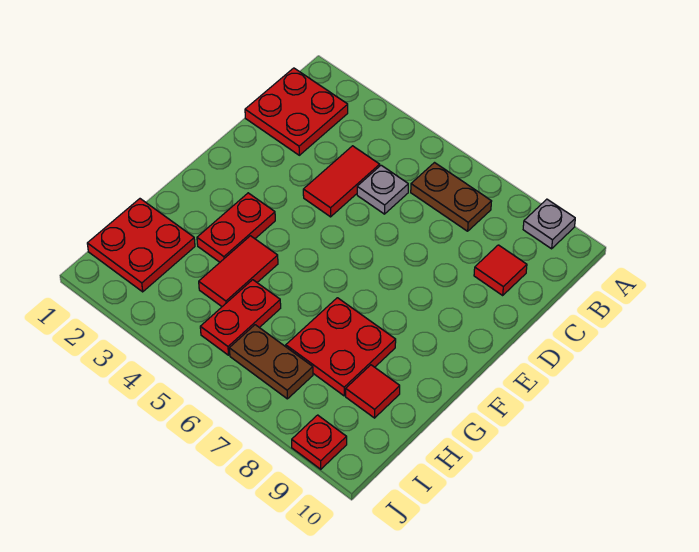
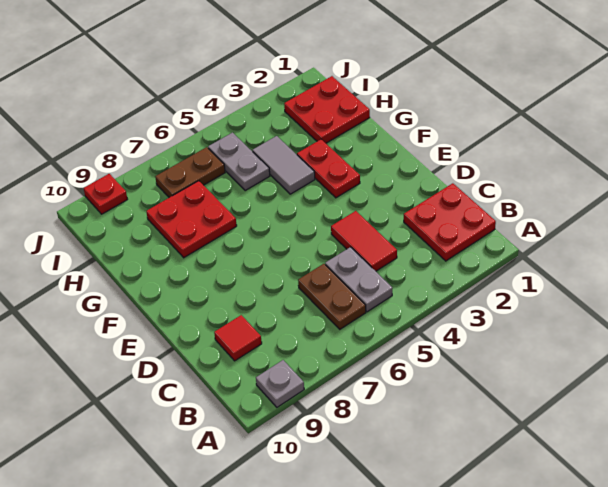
brown plate B6:B7 level 1 -> brown plate B6:C6 level 1
grey plate C5 level 1 -> grey plate B5:C5 level 1
red tile G4:H4 level 1 -> grey tile G4:H4 level 1
red plate H5:I5 level 1 -> grey plate H5:I5 level 1
red tile H9 level 1 -> none

